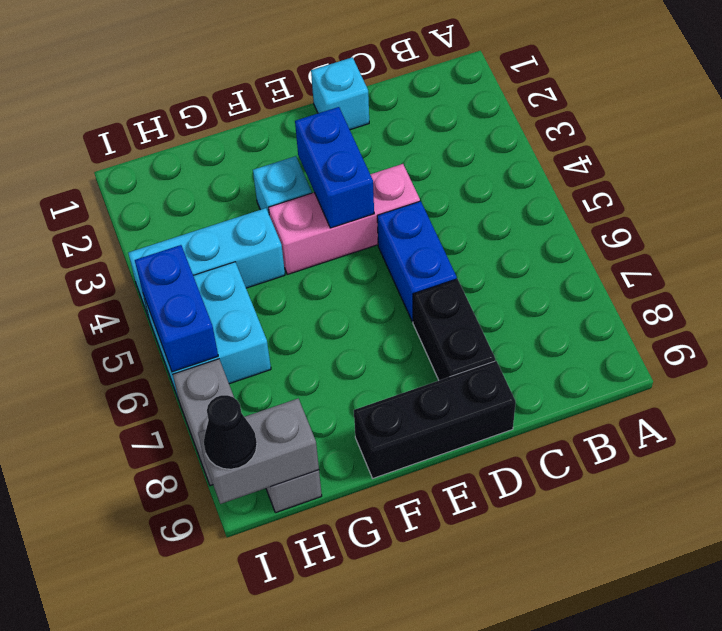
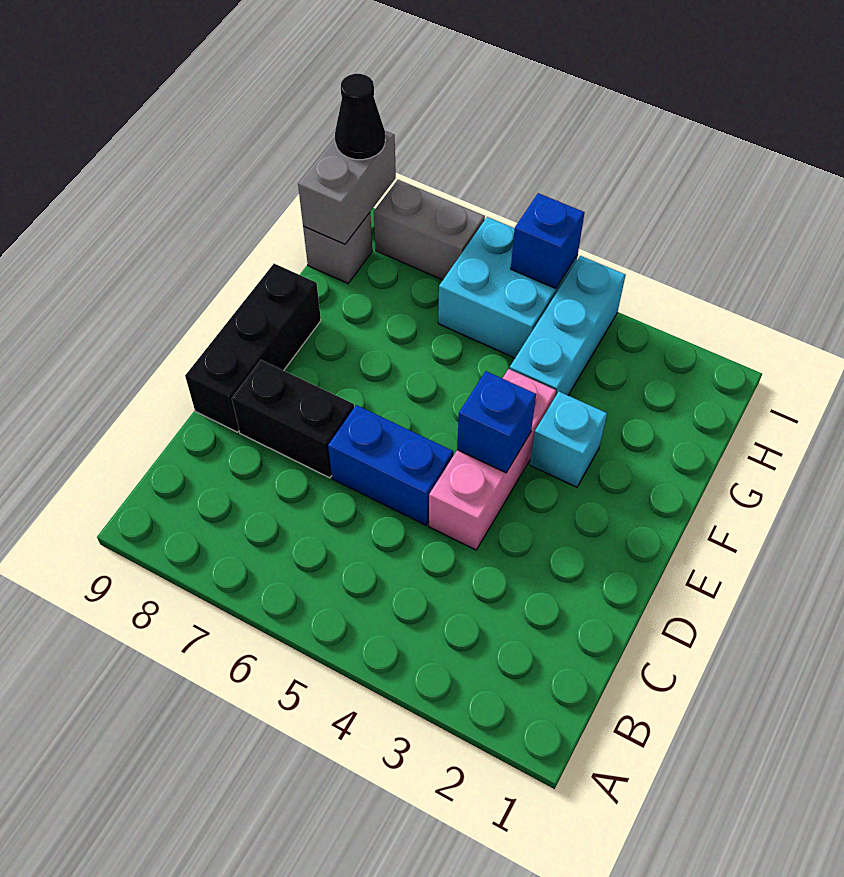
cyan brick D1 level 1 -> none
blue brick E3:E4 level 2 -> blue brick E4 level 2
blue brick I5:I6 level 2 -> blue brick I5 level 2

